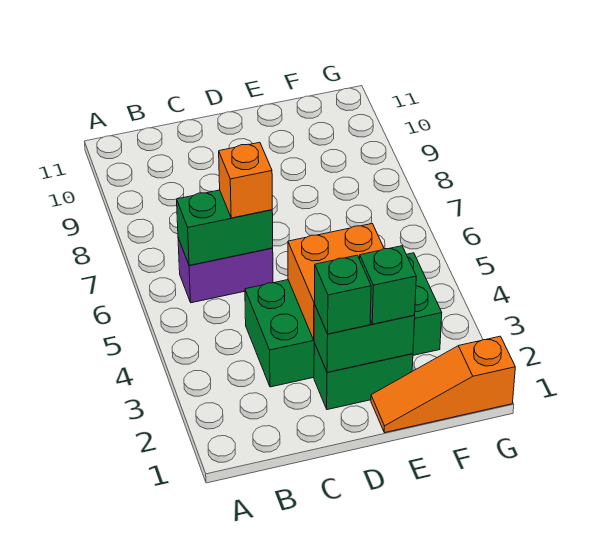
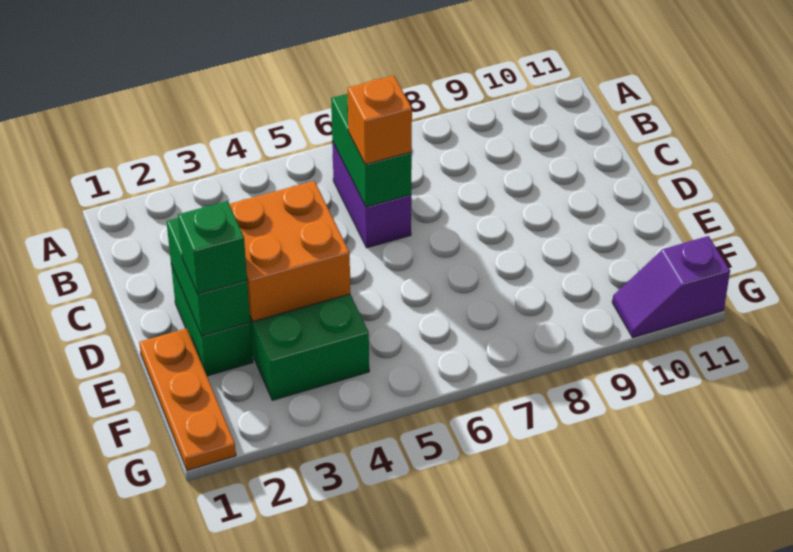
green brick D2 level 3 -> none
orange slope E1:G1 level 1 top G -> orange plate E1:G1 level 1
none -> purple slope G10:G11 level 1 top 11

